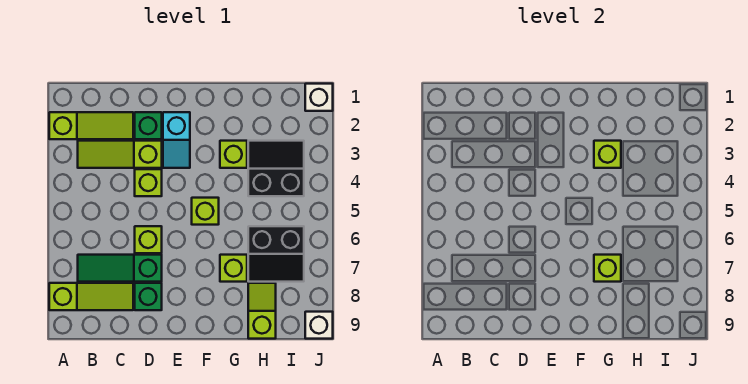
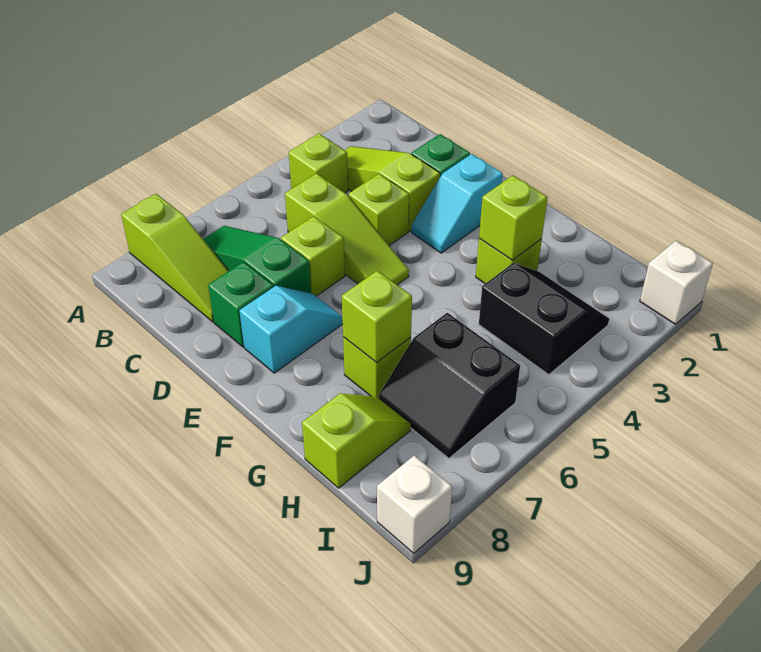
lime slope A2:C2 level 1 top A -> lime slope C5:E5 level 1 top C
none -> cyan slope E7:E8 level 1 top 8
lime brick F5 level 1 -> lime brick B4 level 1

